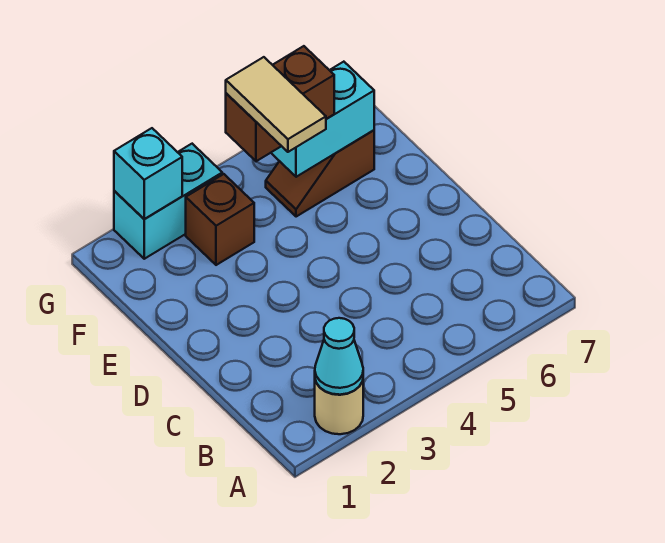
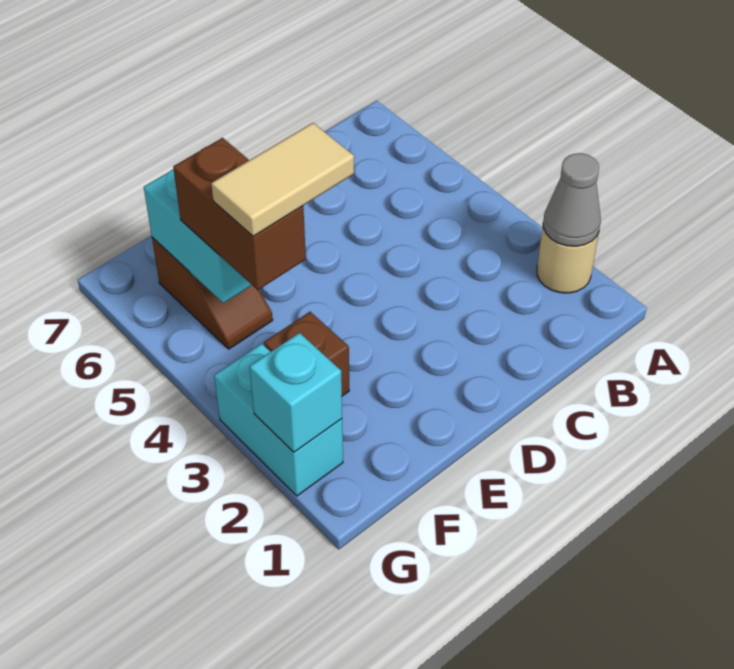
cyan cone A2 level 2 -> grey cone A2 level 2

